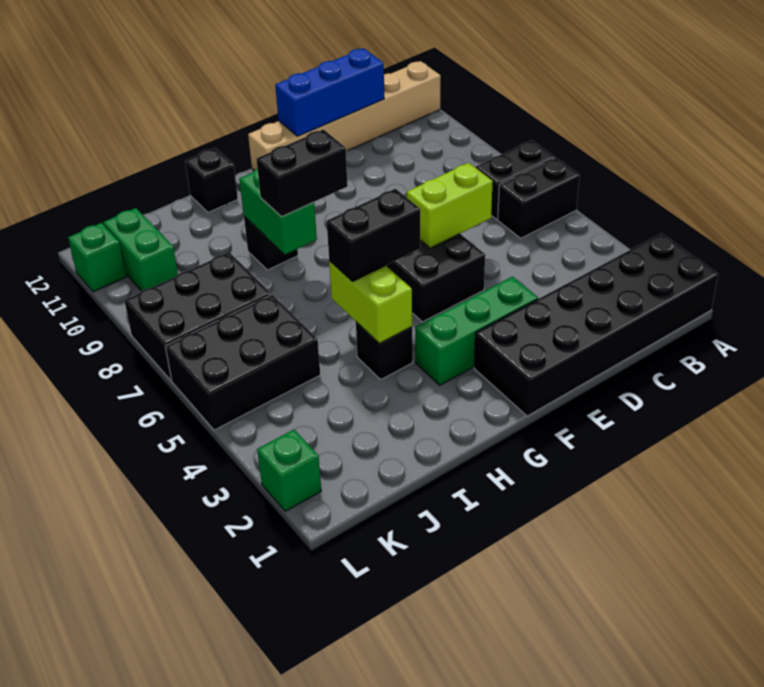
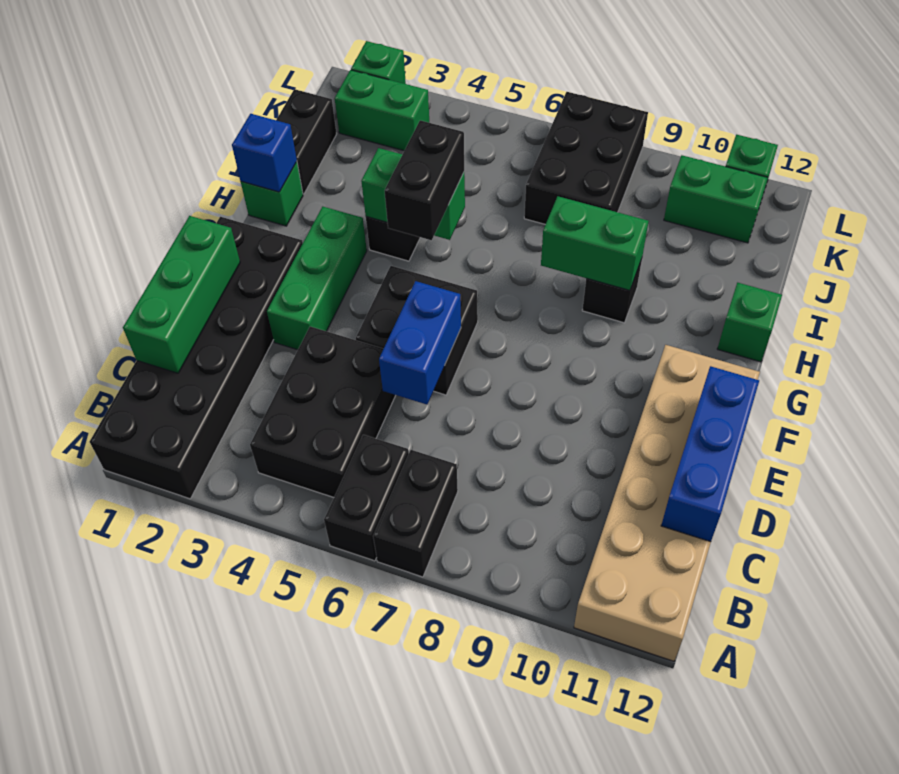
tan brick A12:F12 level 1 -> tan brick A11:F12 level 1
none -> green brick C1:E1 level 2
lime brick D6:E6 level 2 -> blue brick D6:E6 level 2
black brick G8:H8 level 3 -> black brick I1:J1 level 1
none -> green brick H1 level 1
none -> blue brick H1 level 2
lime brick H4:H5 level 2 -> green brick H4:H5 level 2
black brick H12 level 1 -> green brick H12 level 1
black brick J5:L6 level 1 -> black brick B4:D5 level 1
none -> green brick K2:K3 level 1

